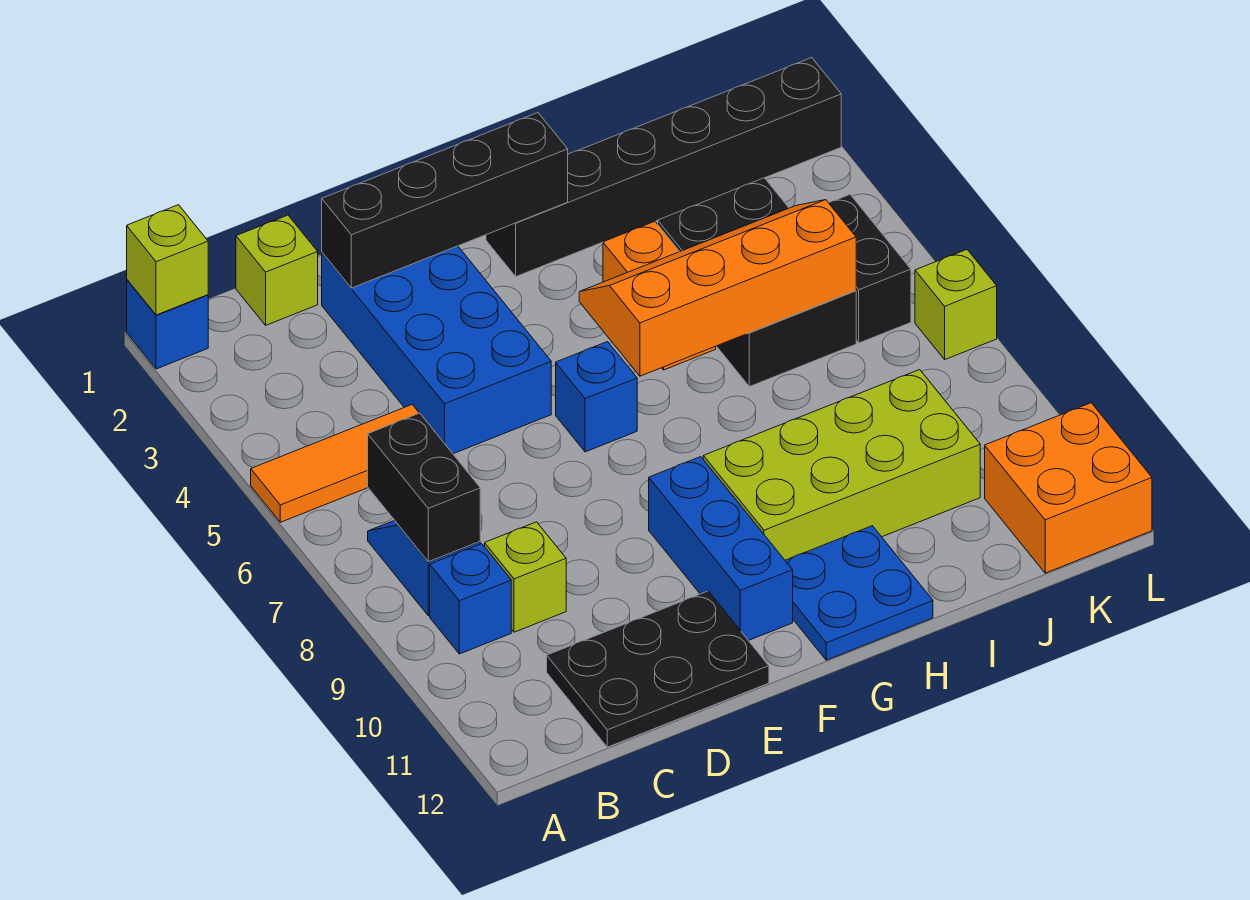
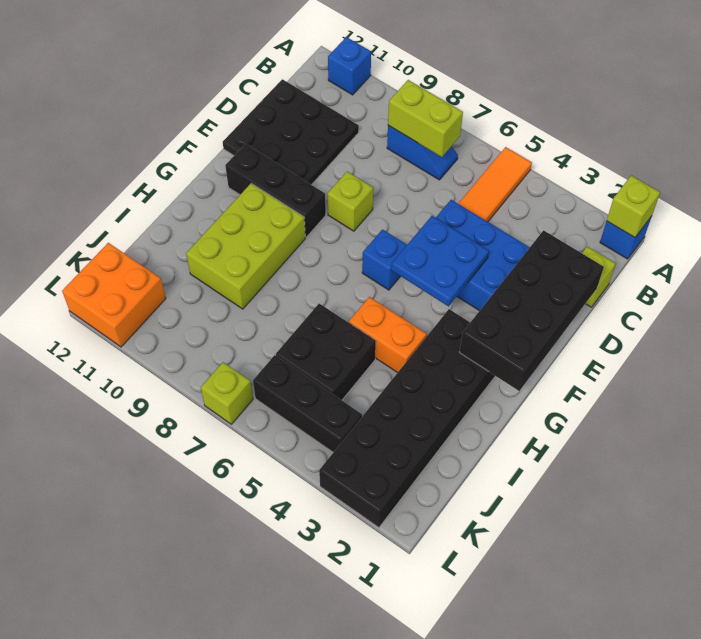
black brick B7:B8 level 2 -> lime brick B7:B8 level 2
blue brick B9 level 1 -> blue brick A11 level 1
lime brick C9 level 1 -> lime brick E8 level 1
black plate C11:E12 level 1 -> black plate C10:E12 level 1
black brick D2:G2 level 2 -> black brick D1:G2 level 2
blue brick F9:F11 level 1 -> black brick F9:F11 level 1
black brick G2:L2 level 1 -> black brick G2:L3 level 1
orange slope G5:J6 level 2 top 6 -> none
lime brick G9:J10 level 1 -> lime brick G9:I10 level 1
blue plate G11:H12 level 1 -> blue plate E4:F5 level 2
black brick I4:J6 level 1 -> black brick I5:J6 level 1
black brick K5:K6 level 1 -> black brick K4:K6 level 1

